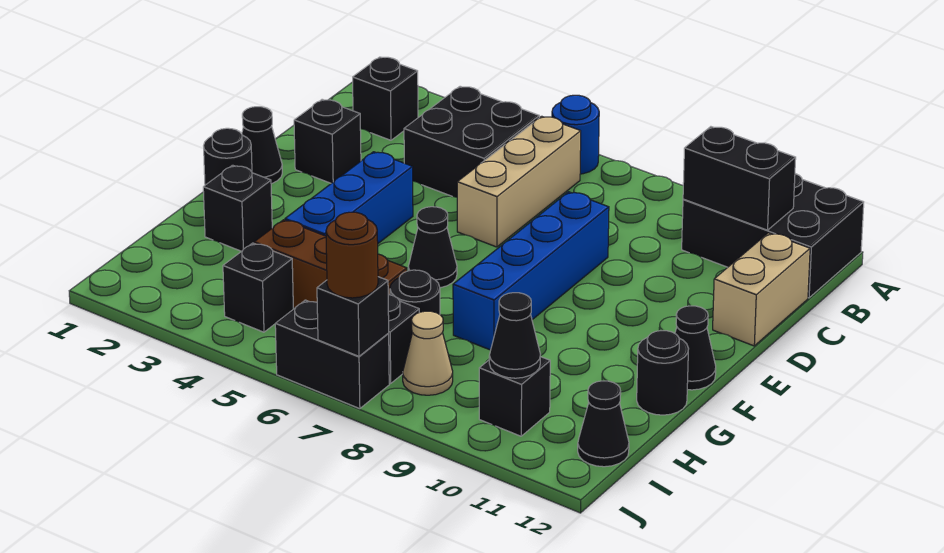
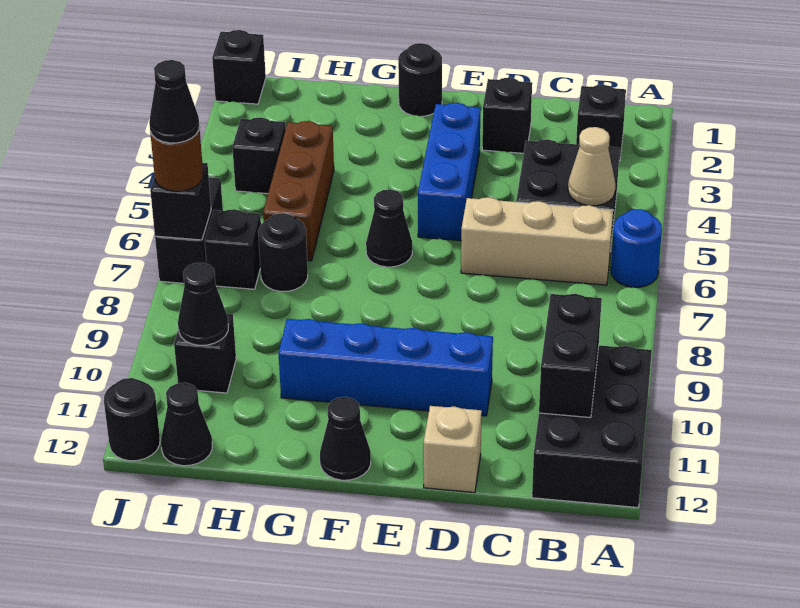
tan brick C12:D12 level 1 -> tan brick D12 level 1
blue brick D8:G8 level 1 -> blue brick D10:G10 level 1
black cone E1 level 1 -> black cone J7 level 4
blue brick E4:G4 level 1 -> blue brick E3:E5 level 1
black brick G2 level 1 -> black brick J1 level 1
black round brick G12 level 1 -> black round brick J12 level 1
tan cone I8 level 1 -> tan cone B5 level 2

